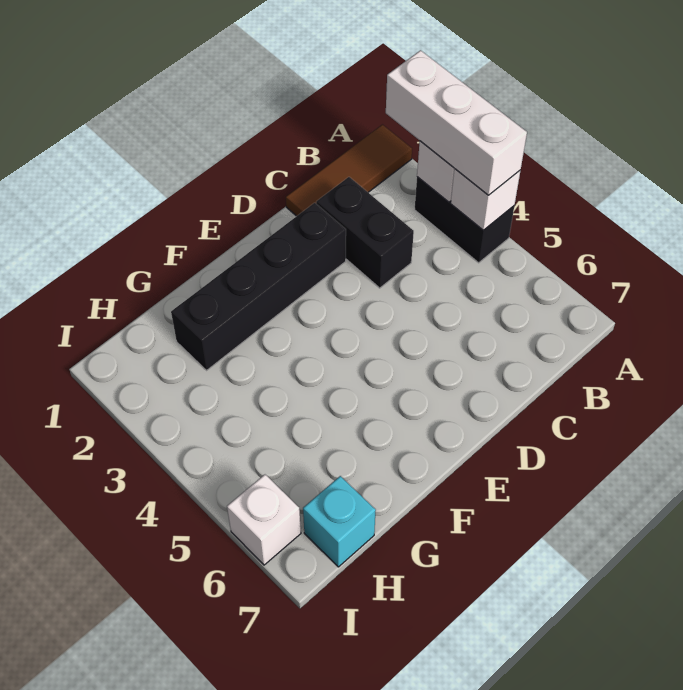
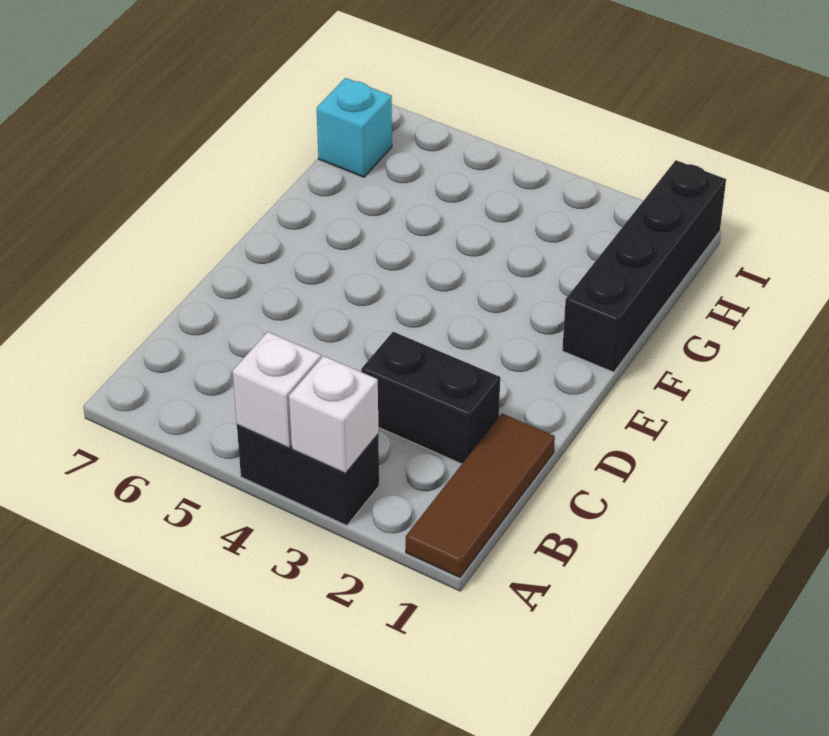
white brick A2:A4 level 3 -> none
black brick D2:G2 level 1 -> black brick F1:I1 level 1
white brick I6 level 1 -> none

